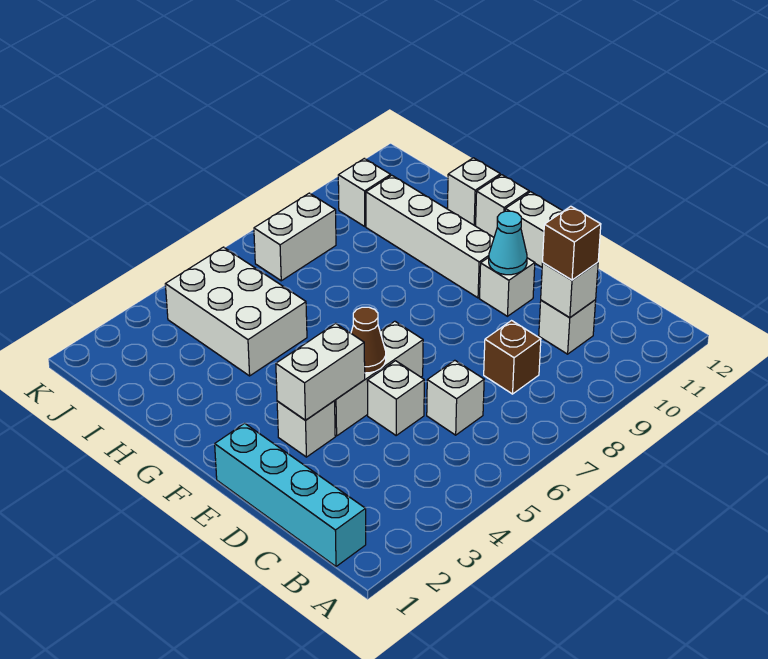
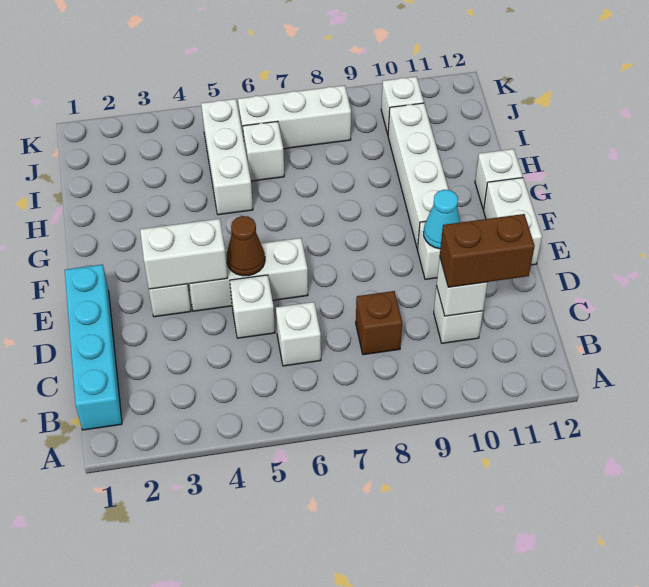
brown brick C10 level 3 -> brown brick C10:C11 level 3
white brick H4:J5 level 1 -> white brick H5:J5 level 1
white brick H12 level 1 -> white brick I6 level 1
white brick J7:J8 level 1 -> white brick J6:J8 level 1

